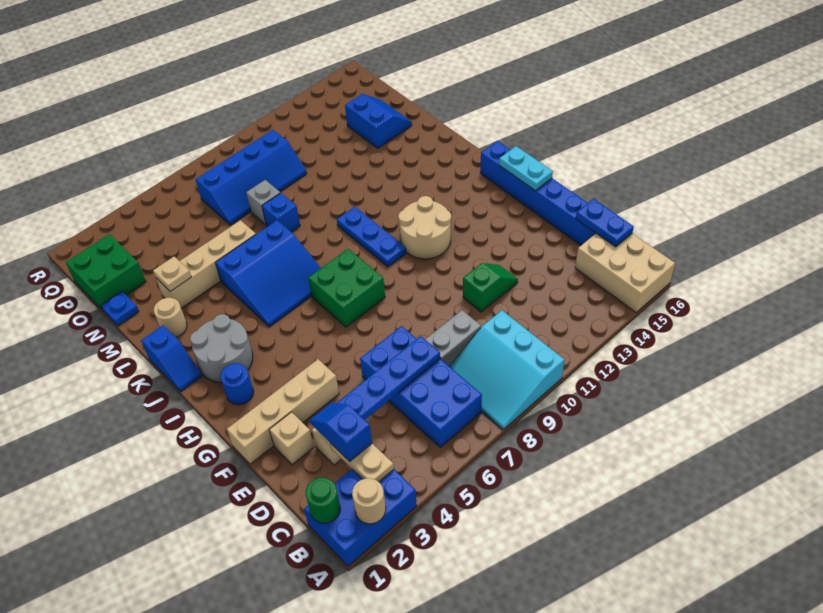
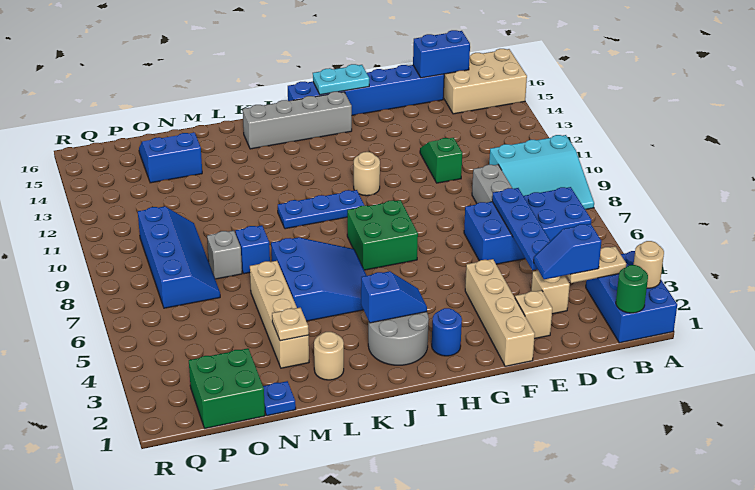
blue plate C16:D16 level 2 -> blue brick C16:D16 level 2
tan round brick H11:I12 level 1 -> tan round brick H11 level 1
none -> grey brick H15:K15 level 1
blue slope J1:K1 level 1 top K -> blue slope I3:J3 level 2 top J

